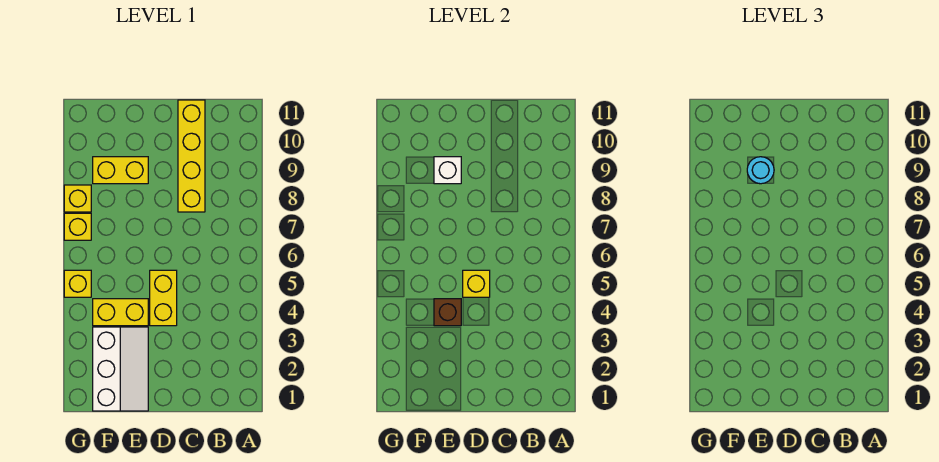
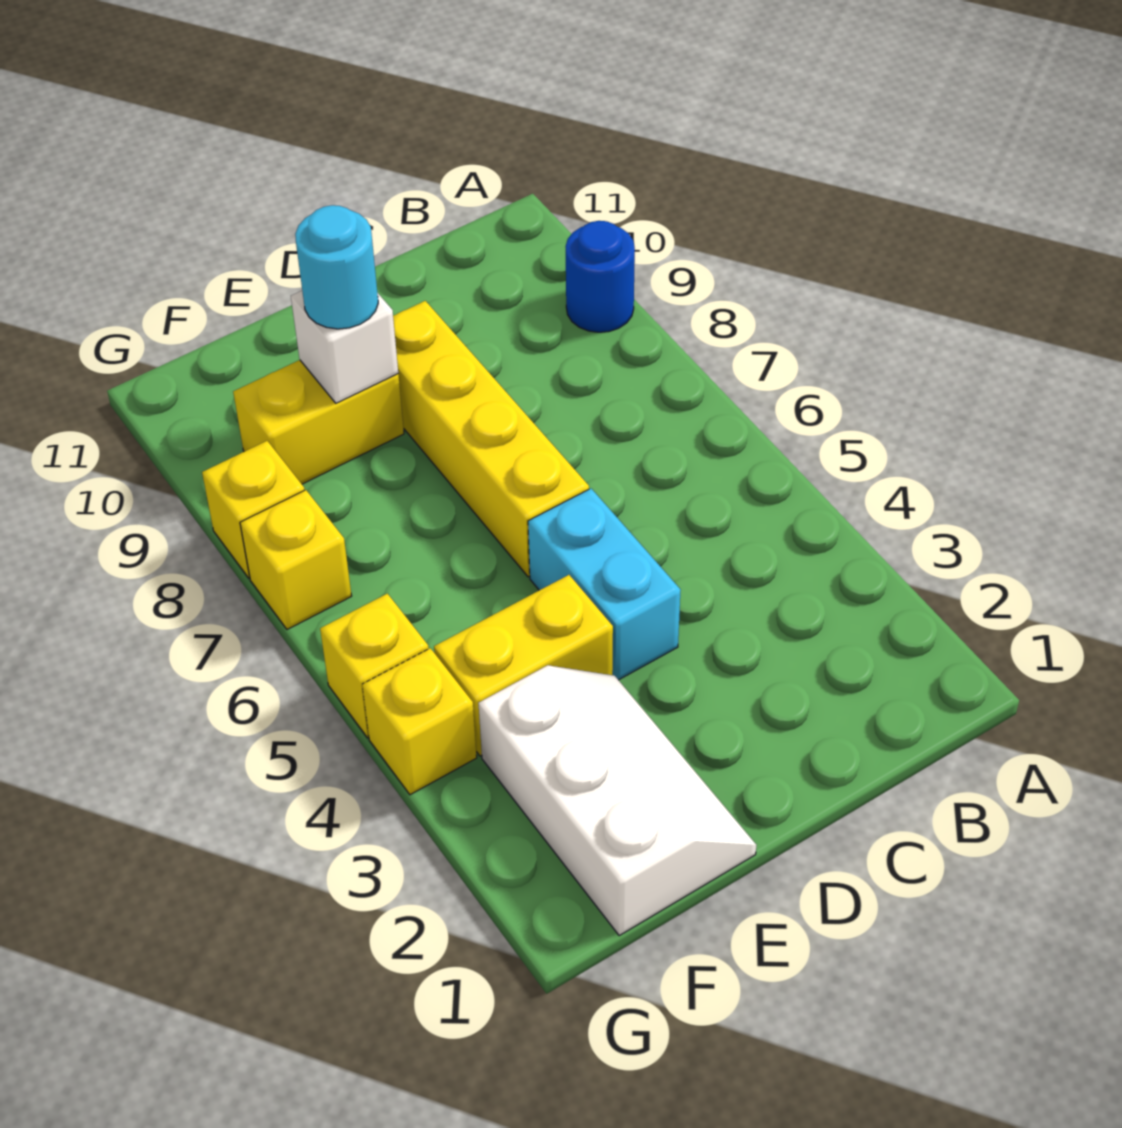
none -> blue round brick A9 level 1
yellow brick C8:C11 level 1 -> yellow brick D6:D9 level 1
yellow brick D4:D5 level 1 -> cyan brick D4:D5 level 1
yellow brick D5 level 2 -> yellow brick G4 level 1
brown brick E4 level 2 -> none

